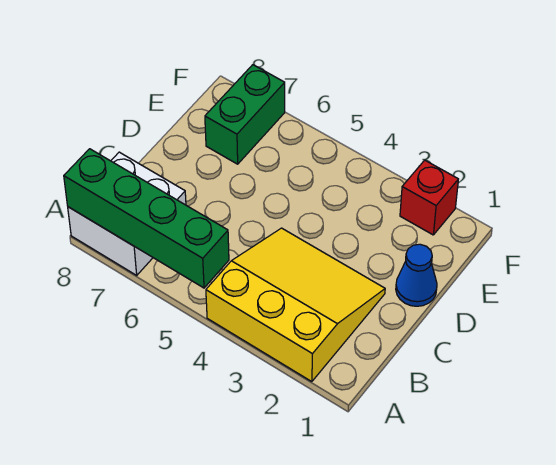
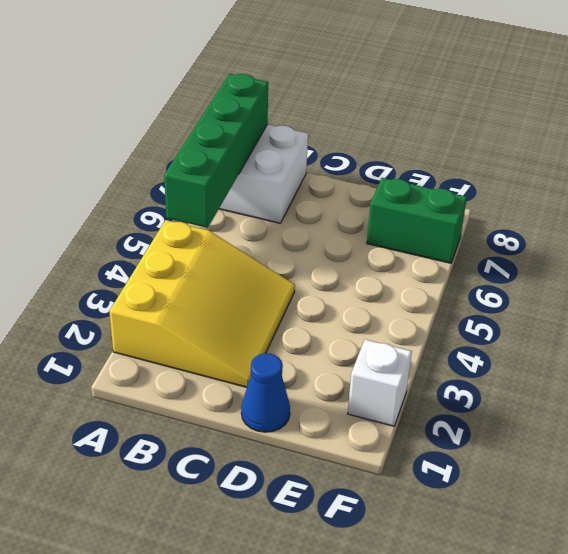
red brick F2 level 1 -> white brick F2 level 1

